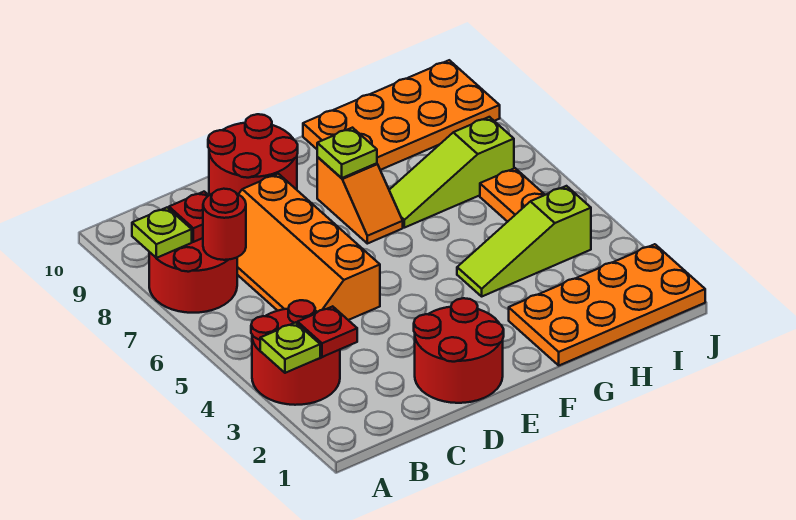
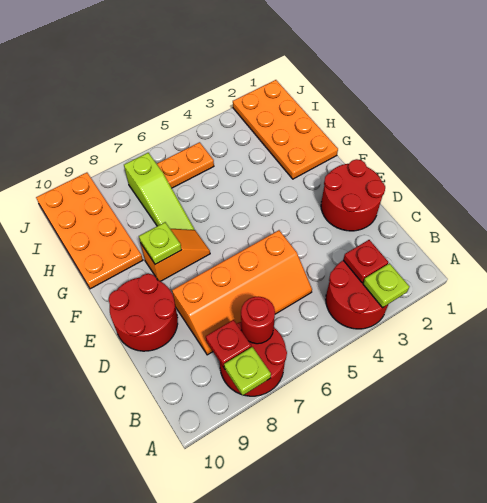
lime slope G4:I4 level 1 top I -> none

